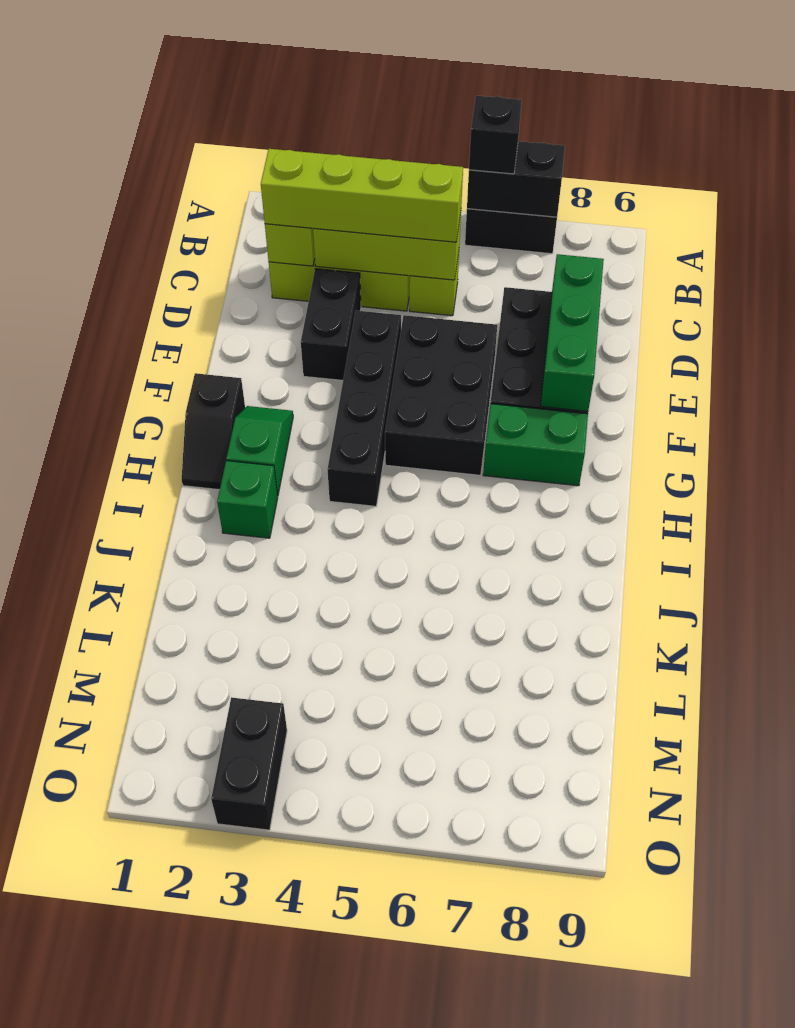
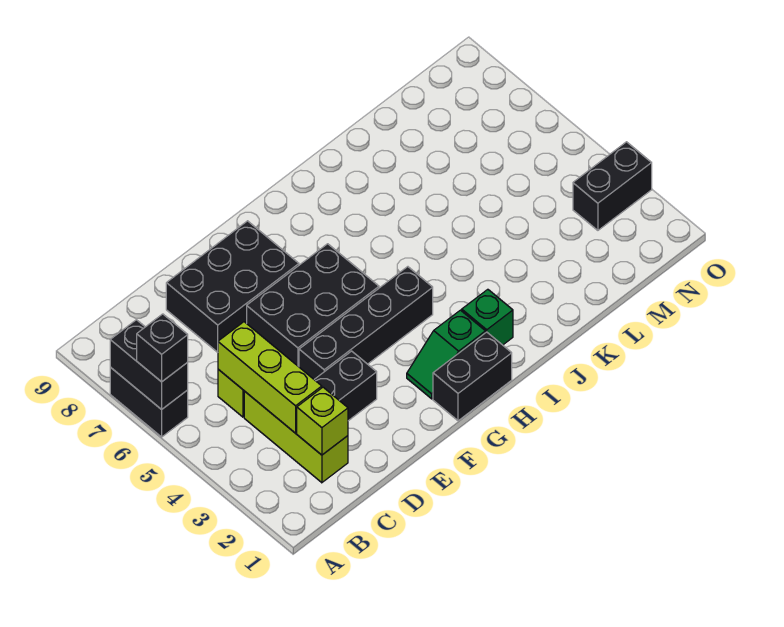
lime brick C2:C5 level 3 -> none
green brick D8:F8 level 2 -> none
black slope G1:H1 level 1 top G -> black brick G1:H1 level 1
green brick G7:G8 level 1 -> none

